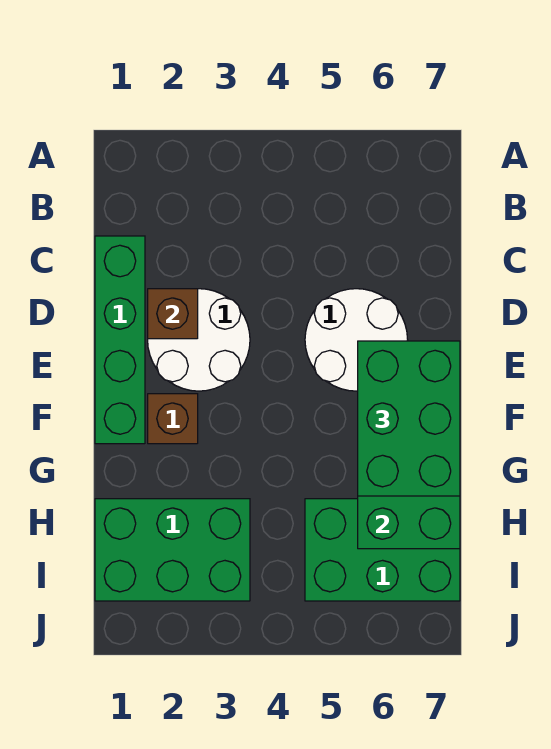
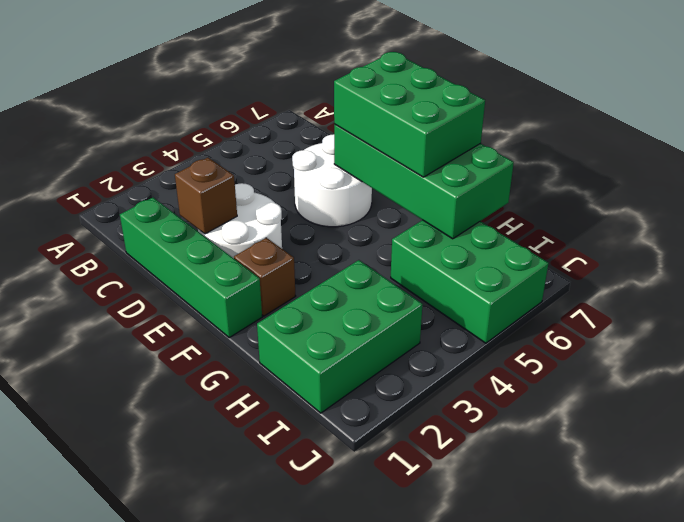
green brick H5:I7 level 1 -> green brick H5:J6 level 1

